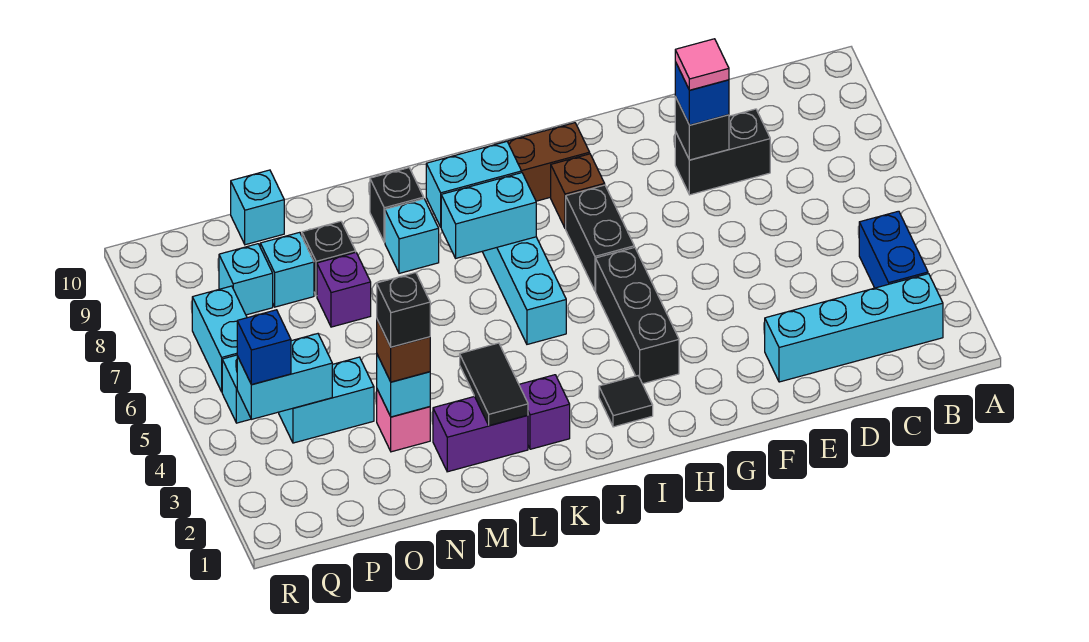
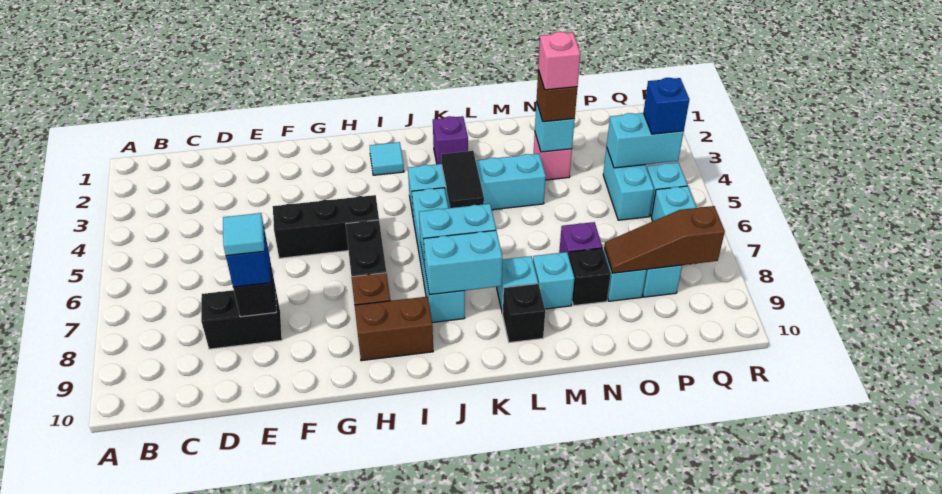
cyan brick B2:E2 level 1 -> cyan brick J4:M4 level 1
blue brick B3:B4 level 1 -> none
pink tile E8 level 4 -> cyan tile E8 level 4
black brick H3:H5 level 1 -> black brick F5:H5 level 1
black tile I2 level 1 -> cyan tile I2 level 1
purple brick L2:M2 level 1 -> none
black tile L2:L3 level 2 -> black tile K4:K5 level 2
black brick N3 level 4 -> pink brick N3 level 4
cyan brick O4:P4 level 1 -> cyan brick P4:P5 level 1
none -> brown slope O8:Q8 level 2 top Q
cyan brick O10 level 1 -> cyan brick M8 level 1

